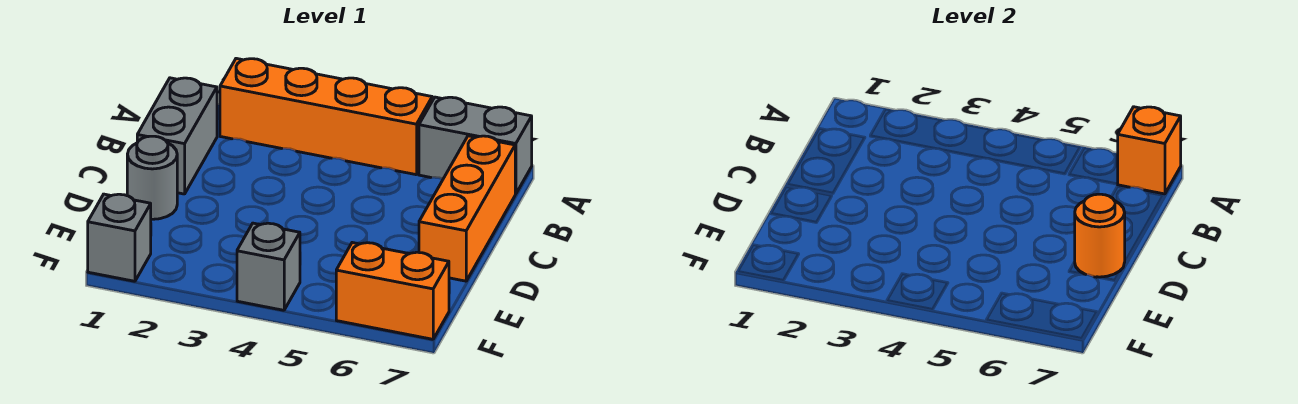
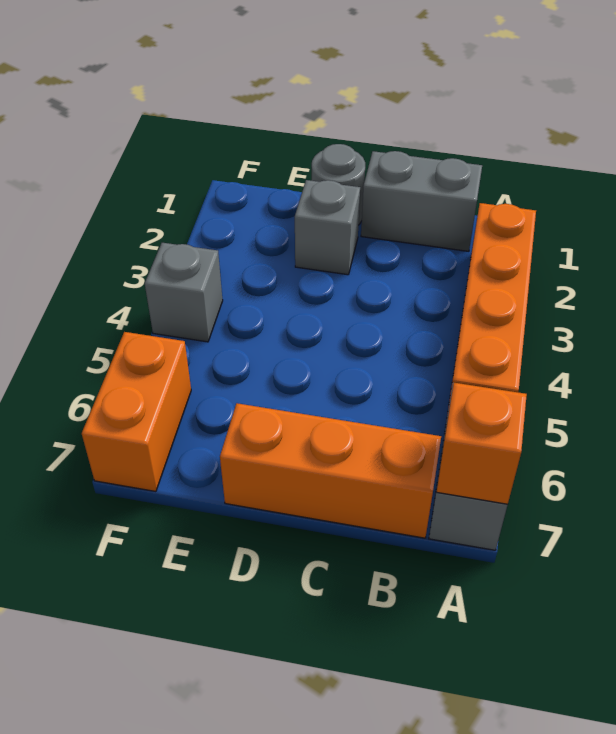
orange round brick D7 level 2 -> none
grey brick F1 level 1 -> grey brick D2 level 1

